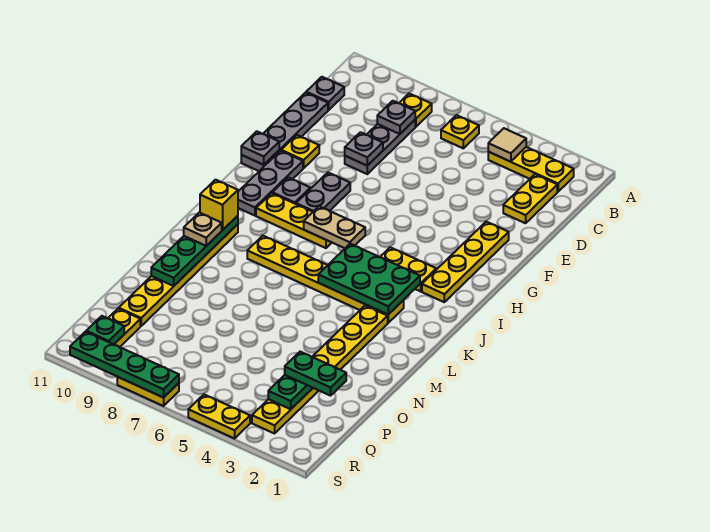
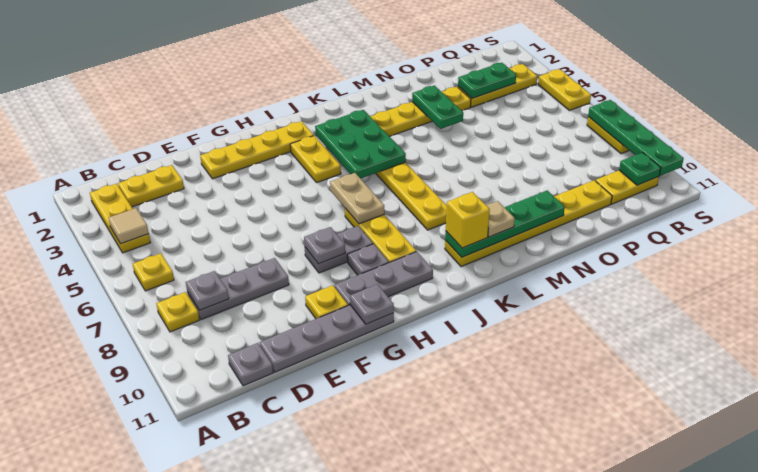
grey plate E8 level 2 -> grey plate G8 level 2
green plate P2:P3 level 3 -> green plate N3:N4 level 2

